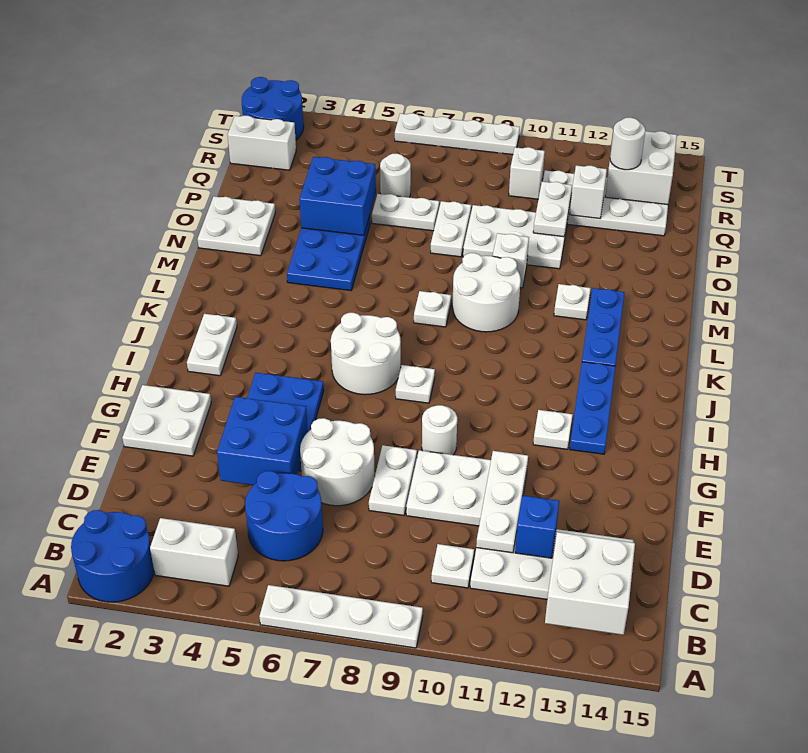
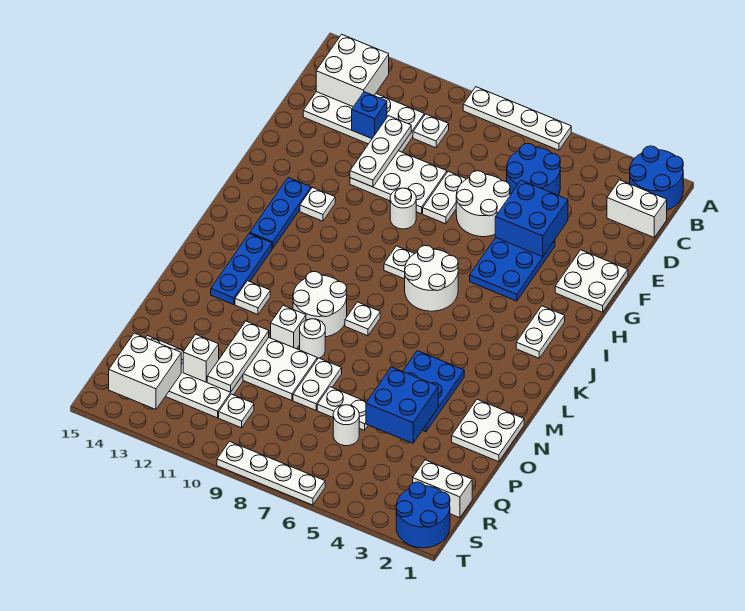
white brick B3:B4 level 1 -> white brick C1:C2 level 1
white plate P11:Q11 level 2 -> white plate O11:Q11 level 2
white brick R10 level 1 -> white plate R10 level 1
white round brick R13 level 3 -> white round brick N9 level 1

